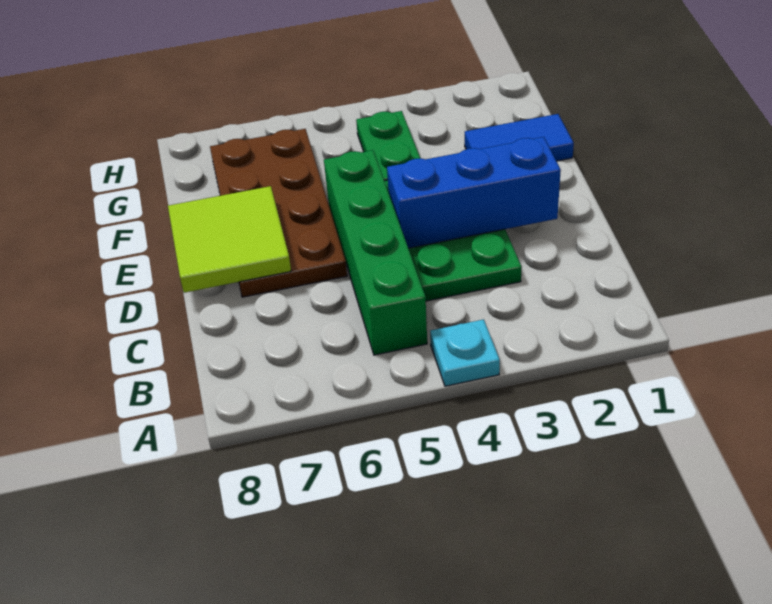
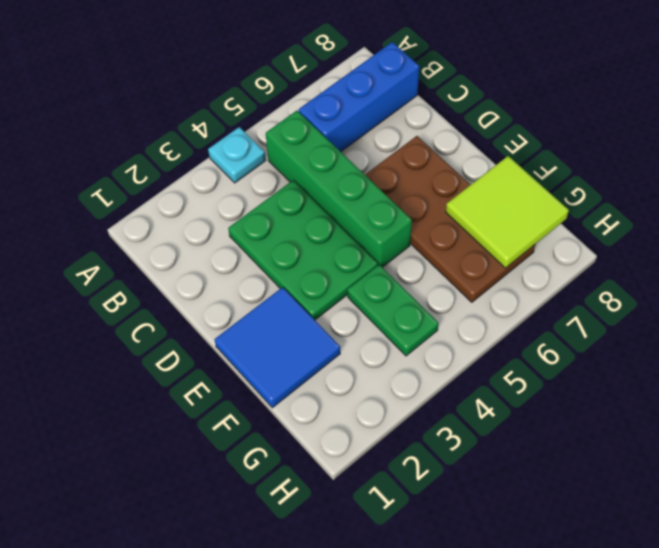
blue brick D2:D4 level 2 -> blue brick B6:B8 level 1
lime tile D7:E8 level 2 -> lime tile F7:G8 level 2
blue tile F1:F2 level 1 -> blue tile E1:F2 level 1

